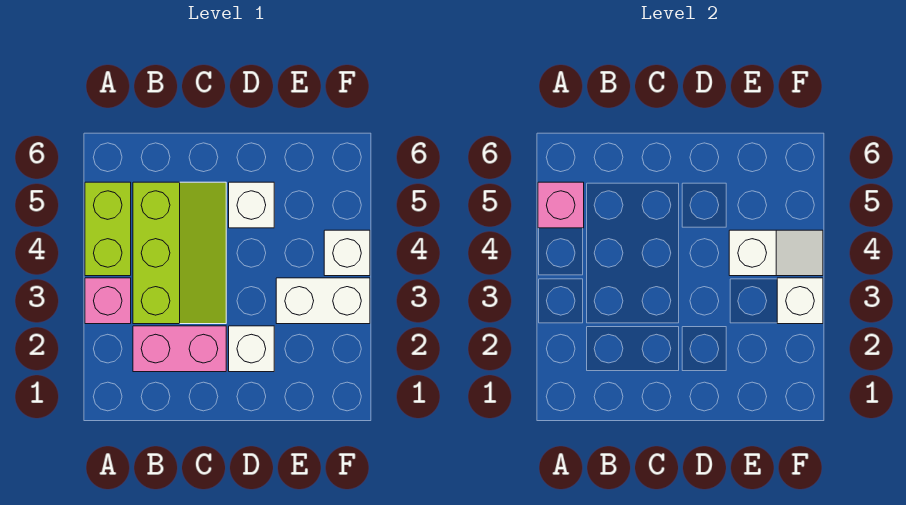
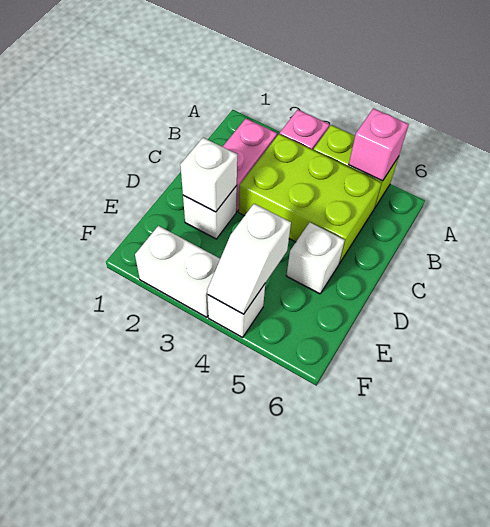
lime slope B3:C5 level 1 top B -> lime brick B3:C5 level 1
white brick E3:F3 level 1 -> white brick F2:F3 level 1
white brick F3 level 2 -> white brick D2 level 2

